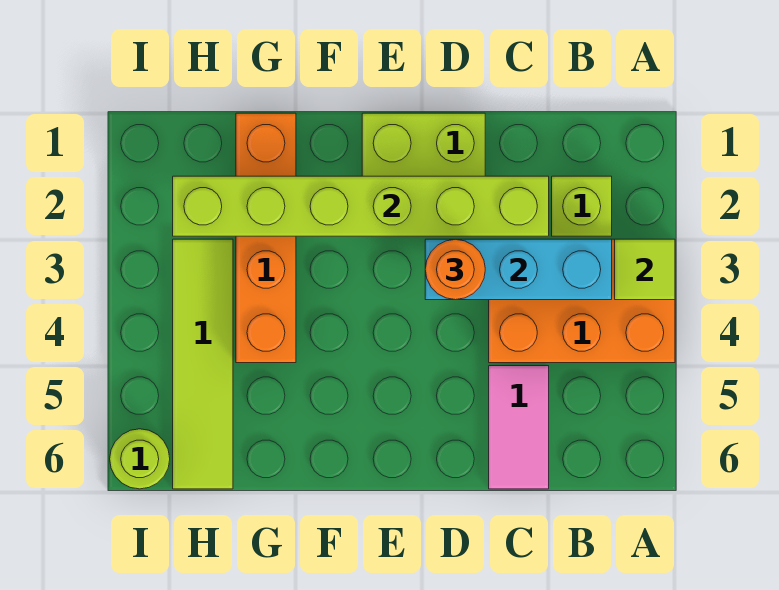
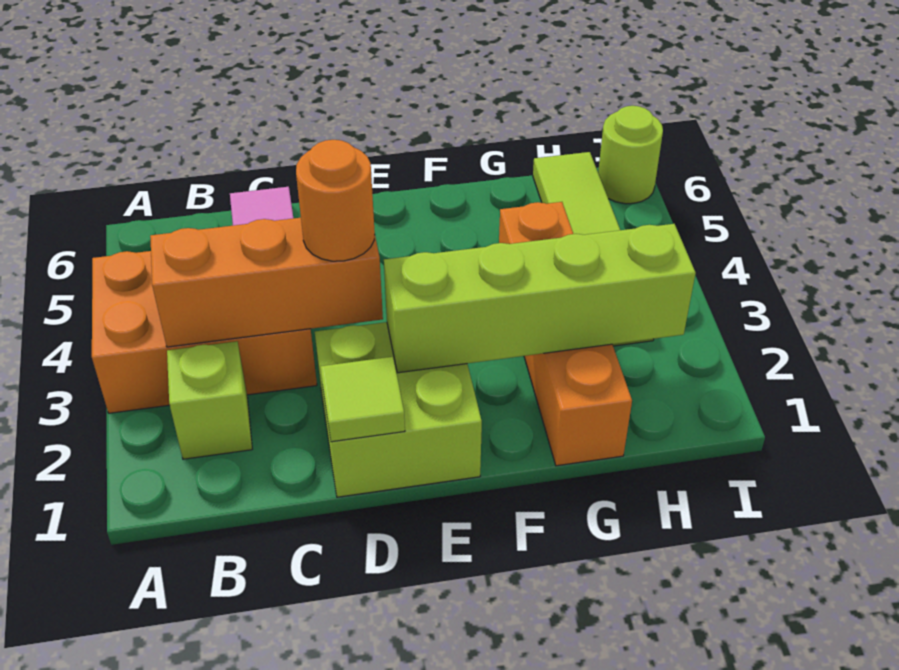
lime tile A3 level 2 -> lime tile D1 level 2
cyan brick B3:D3 level 2 -> orange brick B3:D3 level 2
lime brick C2:H2 level 2 -> lime brick E2:H2 level 2

